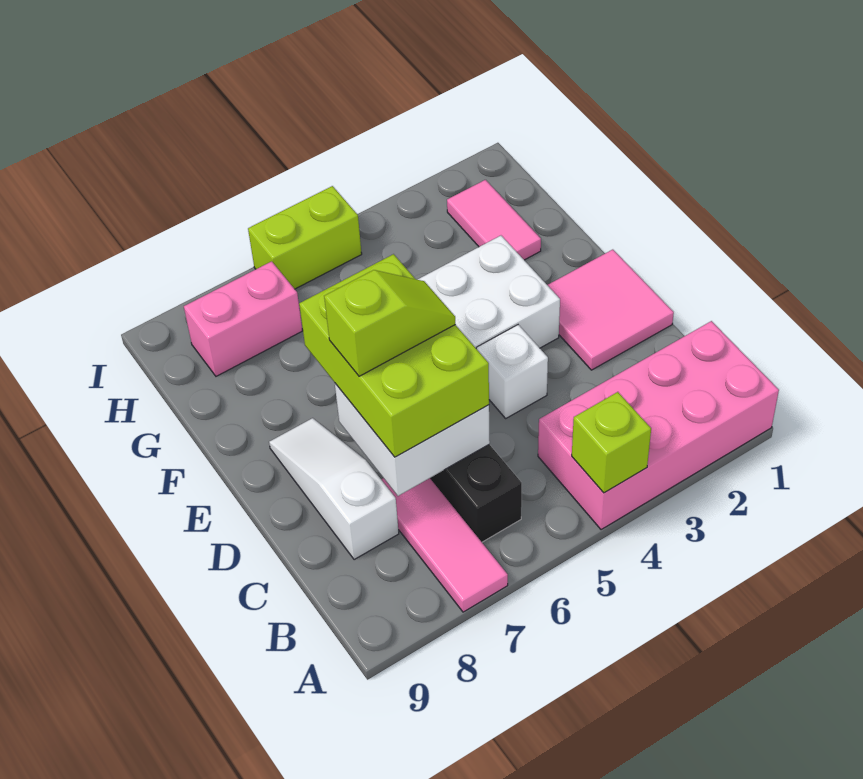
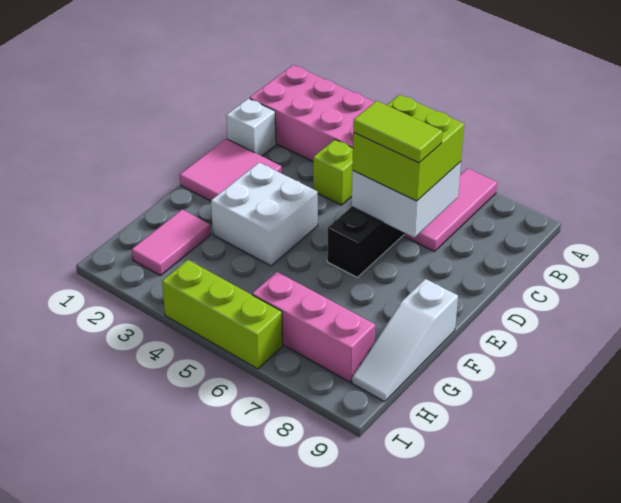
lime brick A4 level 2 -> lime brick C4 level 1
lime brick C6:E7 level 3 -> lime brick C6:D7 level 3
white slope C8:E8 level 1 top C -> white slope F9:H9 level 1 top F
white brick D4 level 1 -> white brick C1 level 1
lime slope D6:D7 level 4 top 7 -> lime tile D6:D7 level 4
pink brick H7:H8 level 1 -> pink brick H6:H8 level 1
lime brick I5:I6 level 1 -> lime brick I4:I6 level 1

